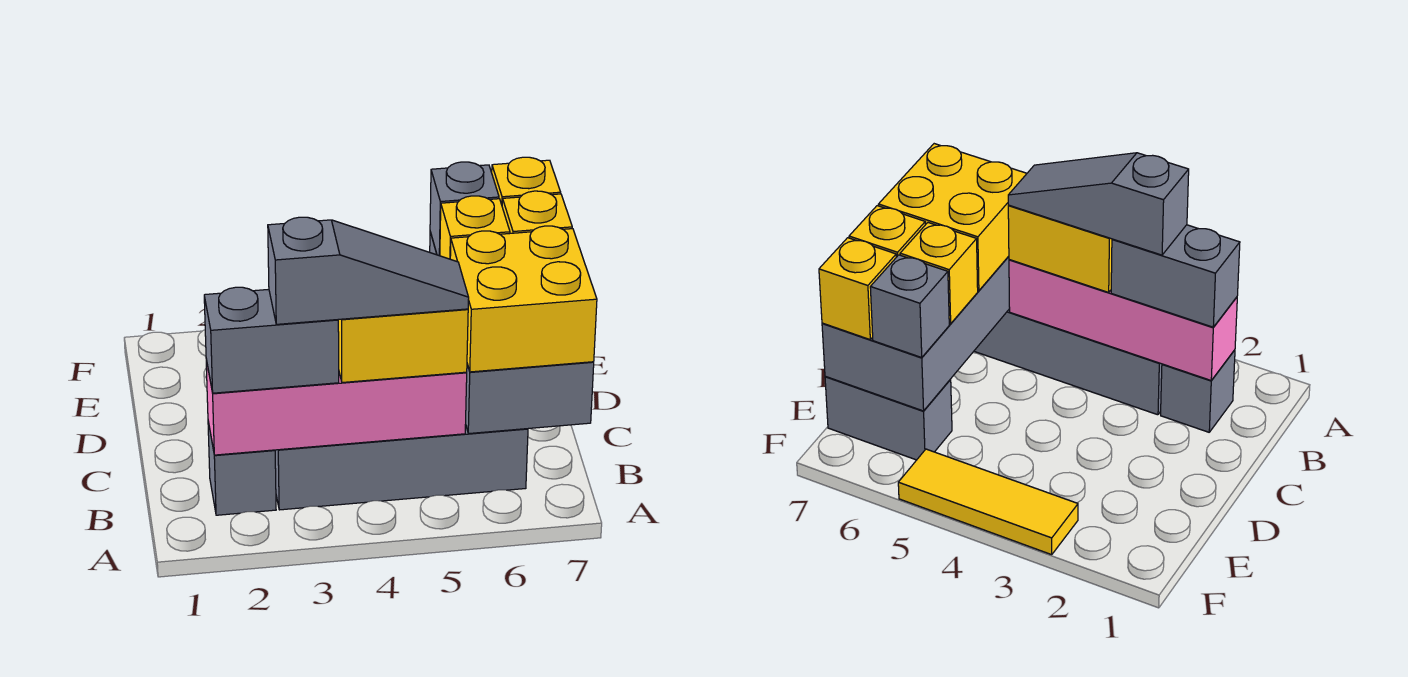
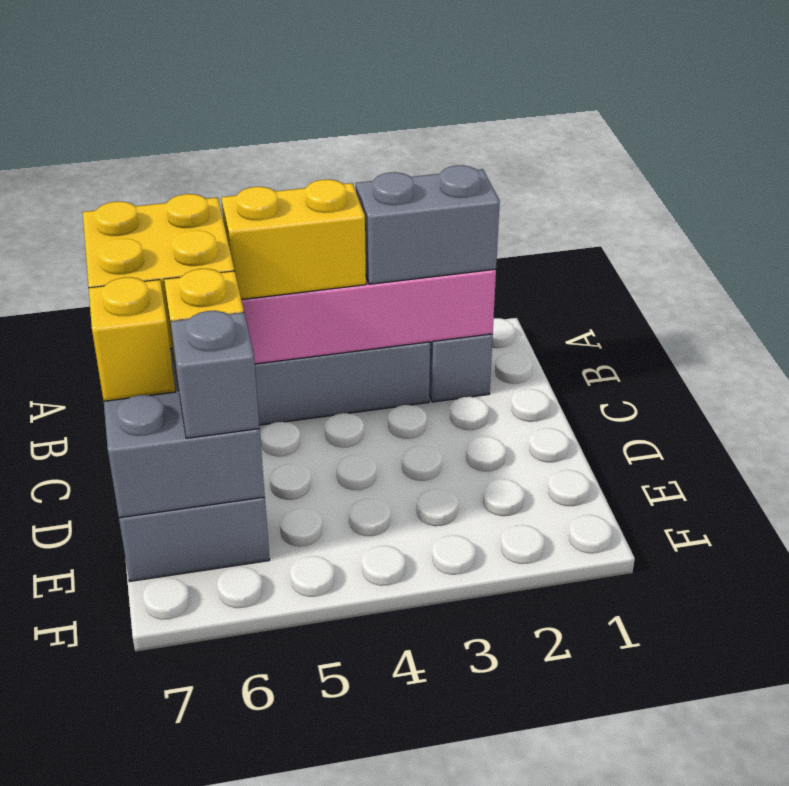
grey slope B3:B5 level 4 top 3 -> none
yellow brick E7 level 3 -> none
yellow tile F3:F5 level 1 -> none

